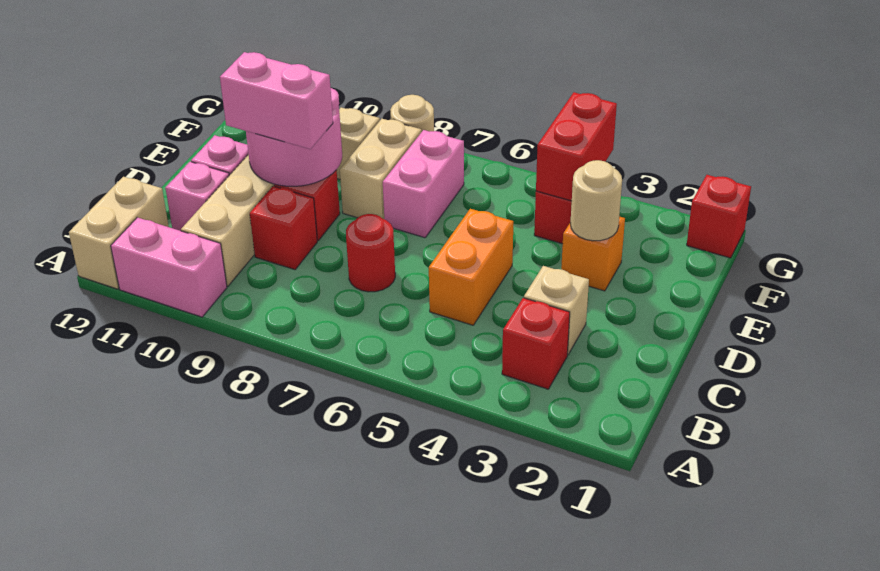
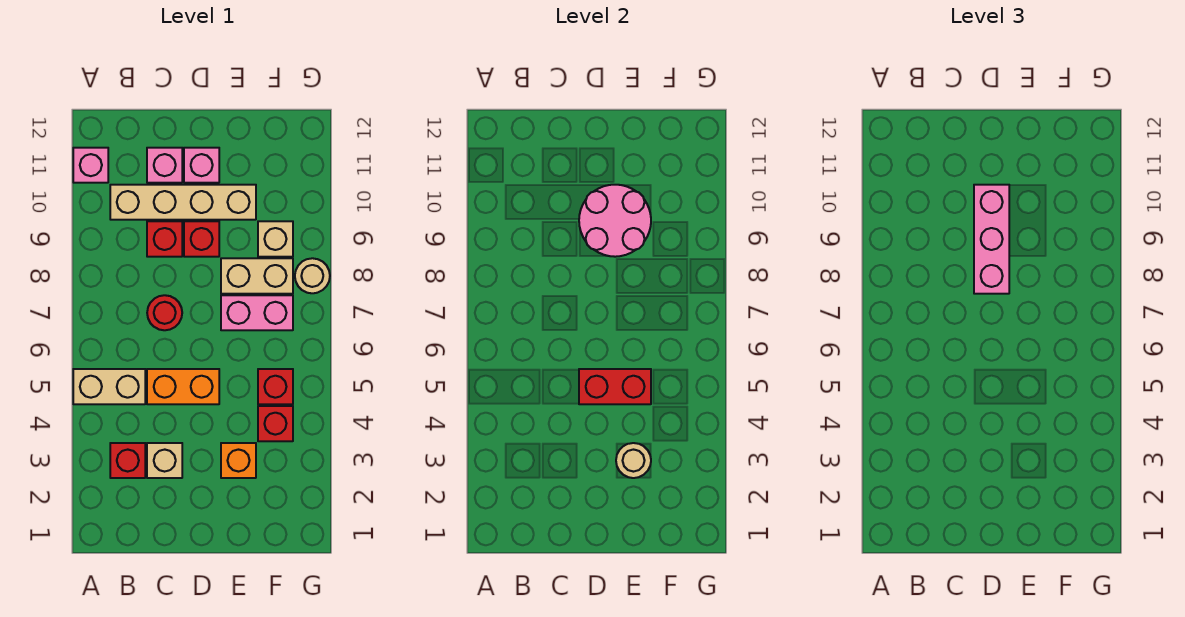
pink brick A10:A11 level 1 -> pink brick A11 level 1
tan brick A12:B12 level 1 -> tan brick A5:B5 level 1
pink brick D9:D10 level 3 -> pink brick D8:D10 level 3
red brick F4:G4 level 2 -> red brick D5:E5 level 2
red brick G1 level 1 -> red brick F5 level 1

